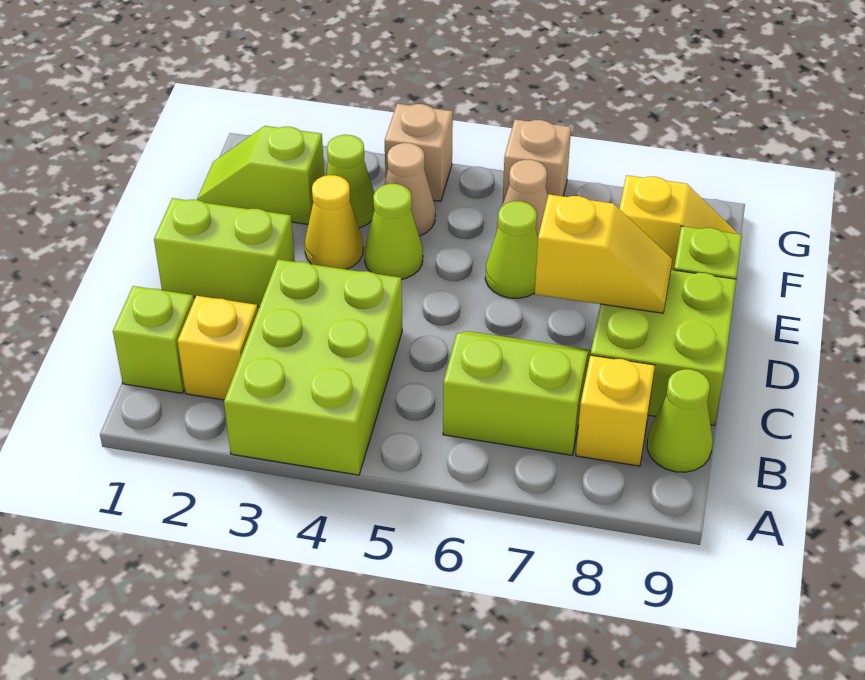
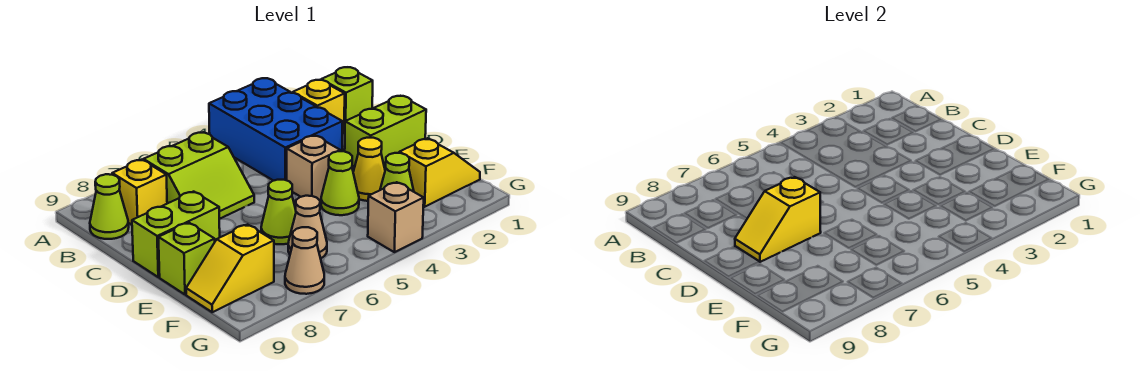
lime brick A3:C4 level 1 -> blue brick A3:C4 level 1
lime brick C8:D9 level 1 -> lime brick D8:D9 level 1
lime slope F1:F2 level 1 top 2 -> yellow slope F1:F2 level 1 top 2
tan cone F4 level 1 -> tan cone G7 level 1
tan brick G6 level 1 -> tan brick D4 level 1

